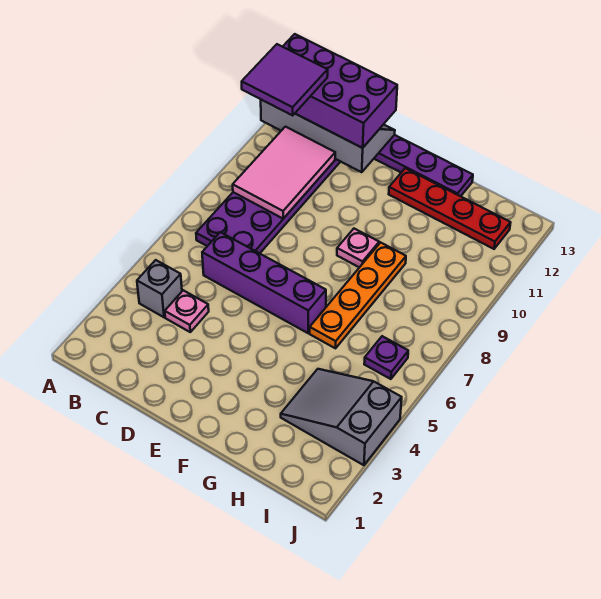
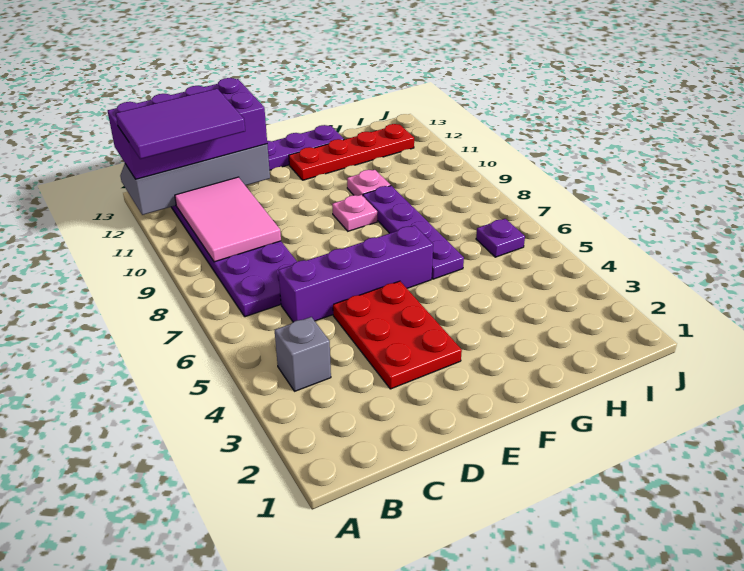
purple tile A11:B12 level 4 -> purple tile A11:C12 level 4
pink plate C4 level 1 -> pink plate G10 level 1
none -> red plate D3:E5 level 1
orange plate G6:G9 level 1 -> purple plate G6:G9 level 1
grey slope H3:J4 level 1 top J -> none

